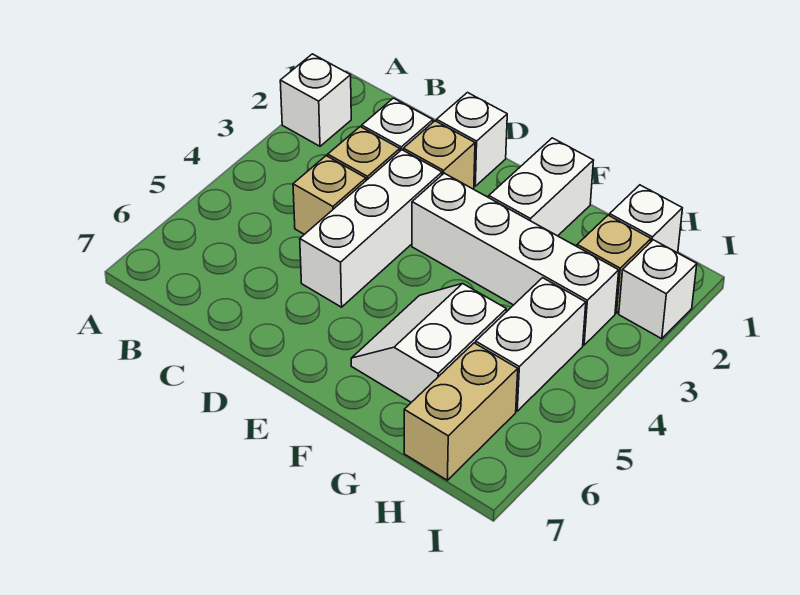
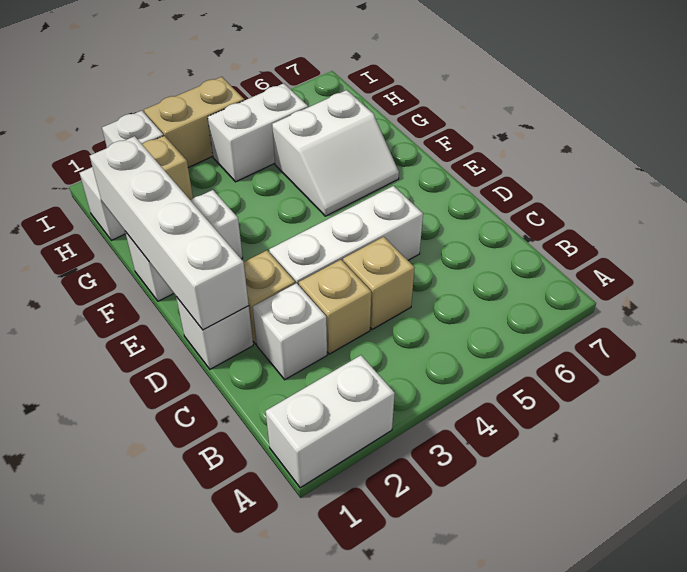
white brick A2 level 1 -> white brick A1:A2 level 1
white brick E3:H3 level 1 -> white brick D1:G1 level 2
tan brick H6:H7 level 1 -> tan brick I3:I4 level 1

